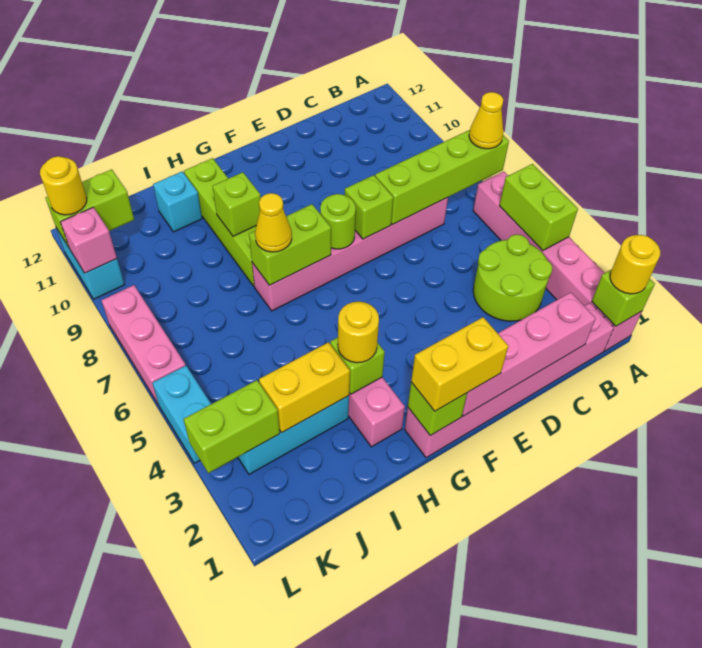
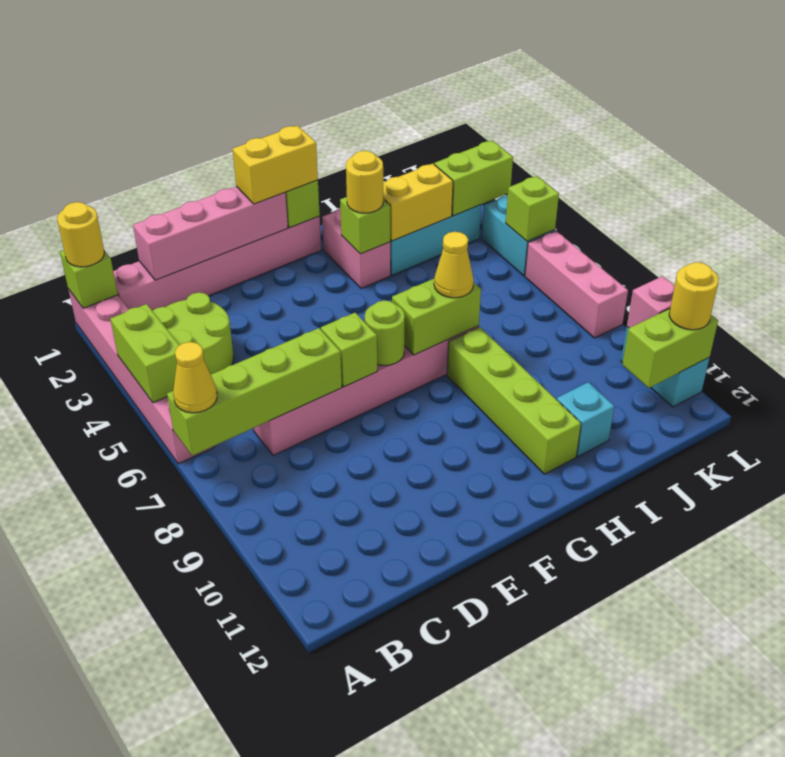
lime brick H9 level 2 -> lime brick L5 level 2

